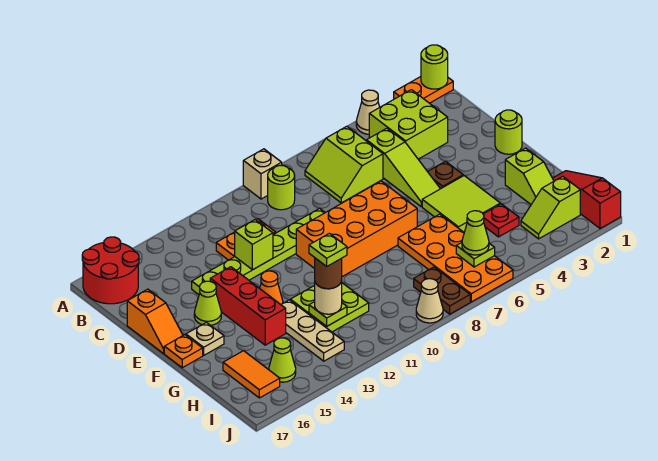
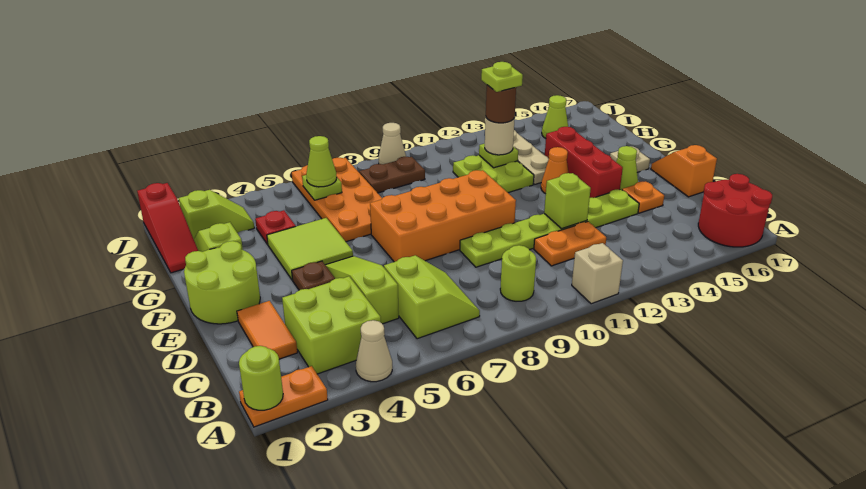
tan brick A9 level 1 -> tan brick A11 level 1
lime round brick E1 level 1 -> lime round brick E1:F2 level 1
orange plate F17 level 1 -> orange plate D15 level 1
orange tile H16:I16 level 1 -> orange tile C2:D2 level 1
brown plate I8:J8 level 1 -> brown plate I8:I9 level 1

